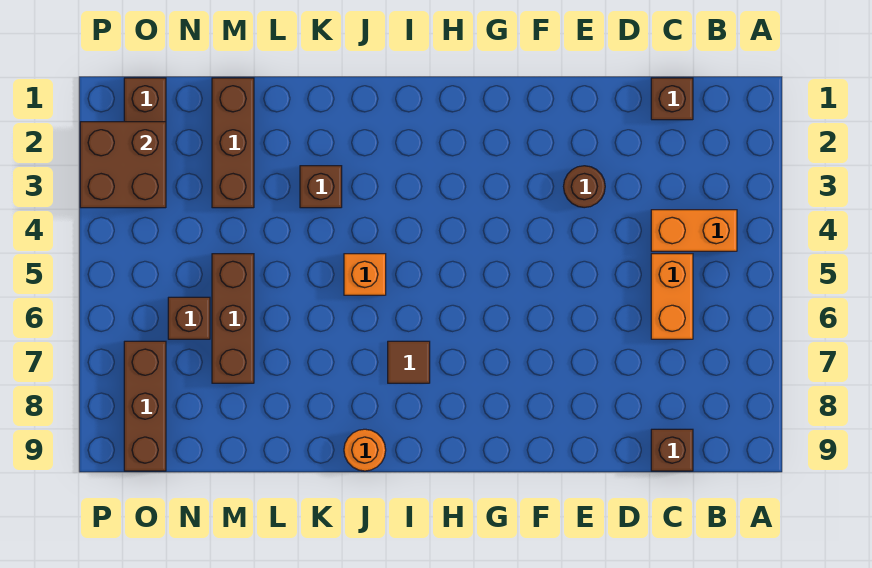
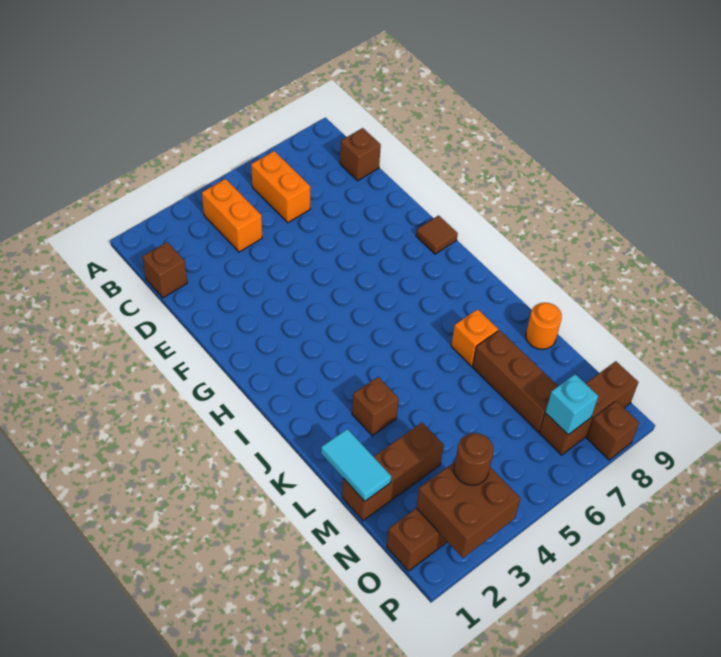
orange brick C5:C6 level 1 -> orange brick B6:C6 level 1
brown round brick E3 level 1 -> brown round brick O3 level 3
brown tile I7 level 1 -> brown tile G9 level 1
orange brick J5 level 1 -> orange brick K7 level 1
orange round brick J9 level 1 -> orange round brick L9 level 1
none -> cyan tile L1:M1 level 2
brown brick M5:M7 level 1 -> brown brick L7:N7 level 1
brown brick N6 level 1 -> brown brick P8 level 1
none -> cyan brick O7 level 2

